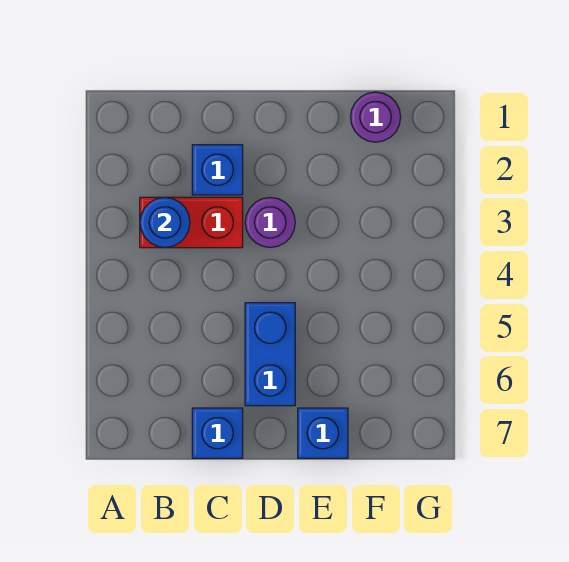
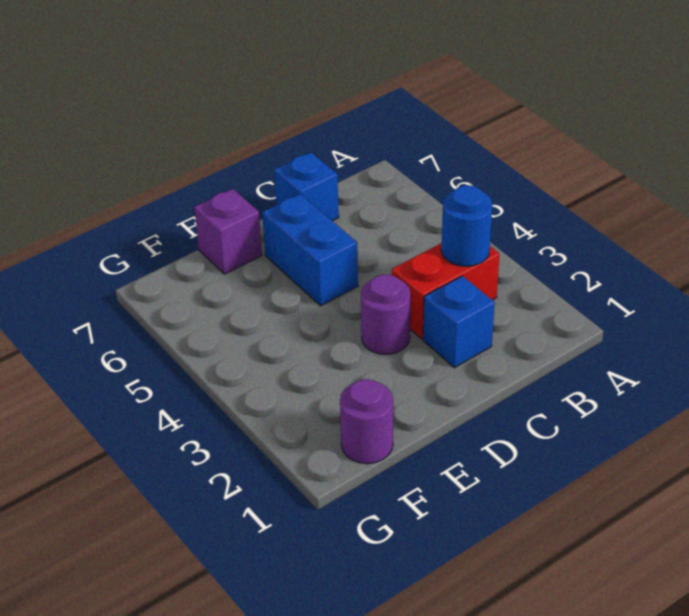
blue brick E7 level 1 -> purple brick E7 level 1

